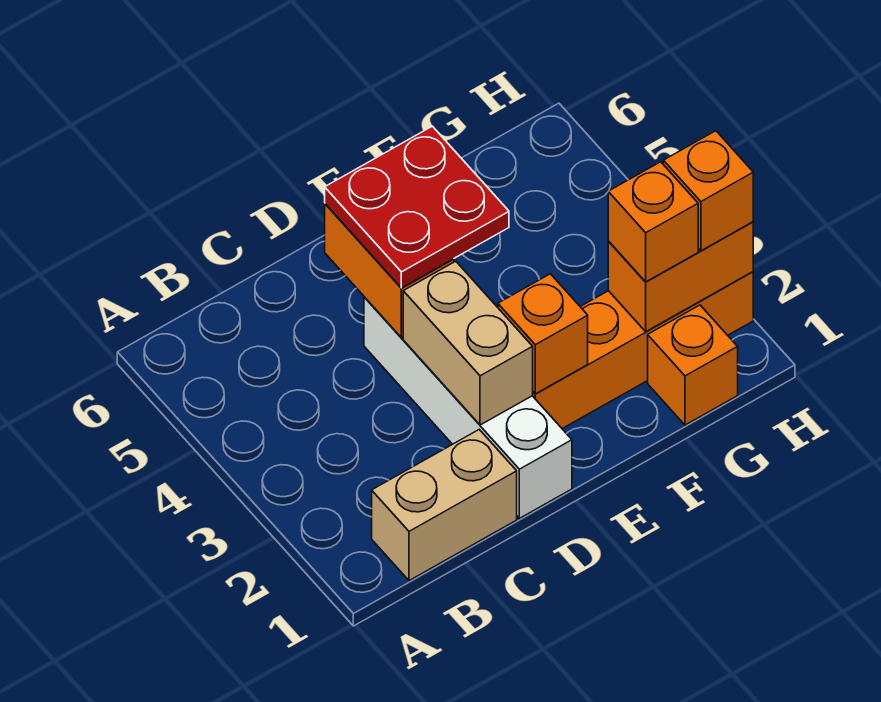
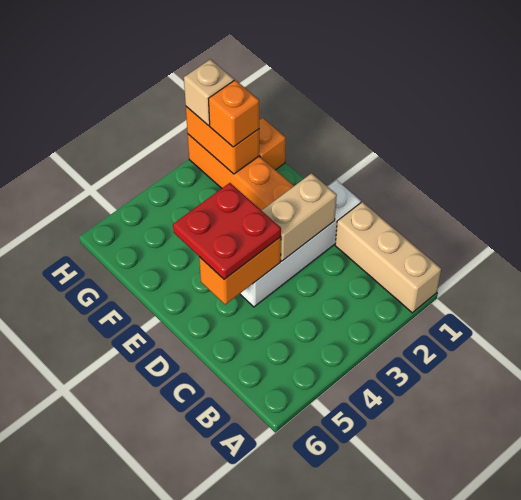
tan brick B1:C1 level 1 -> tan brick A1:C1 level 1
orange brick E2 level 2 -> none
orange brick H2 level 3 -> tan brick H2 level 3

